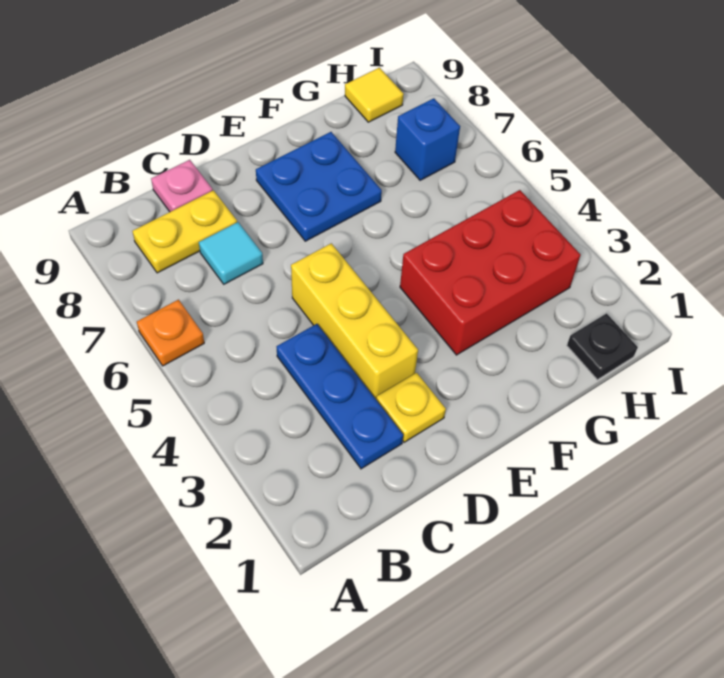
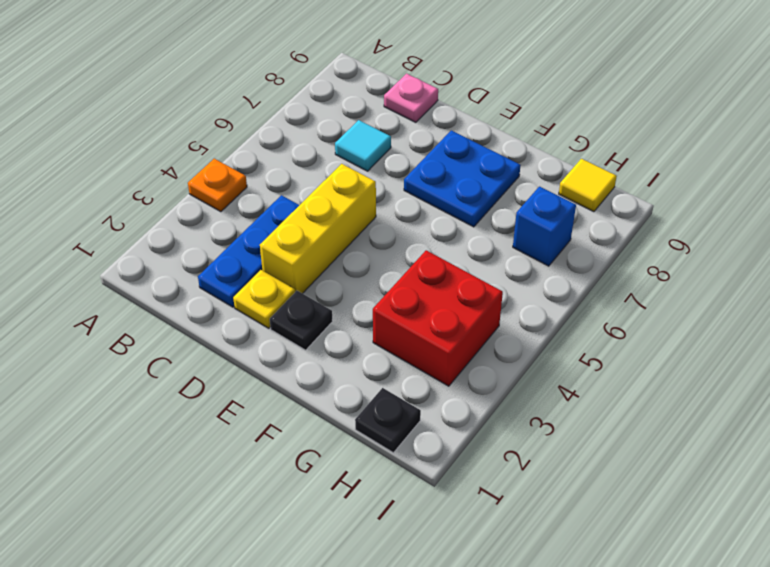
orange plate A6 level 1 -> orange plate A4 level 1
yellow plate B8:C8 level 1 -> none
none -> black plate E2 level 1
red brick F3:H4 level 1 -> red brick G3:H4 level 1

